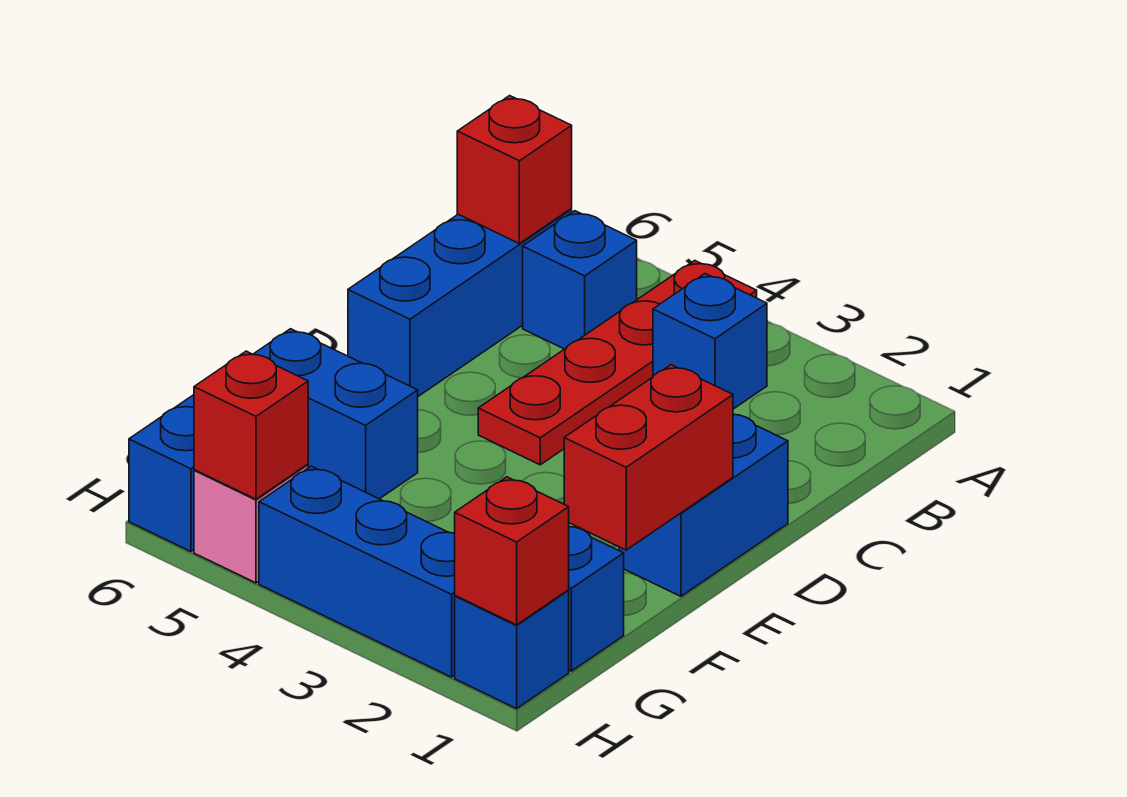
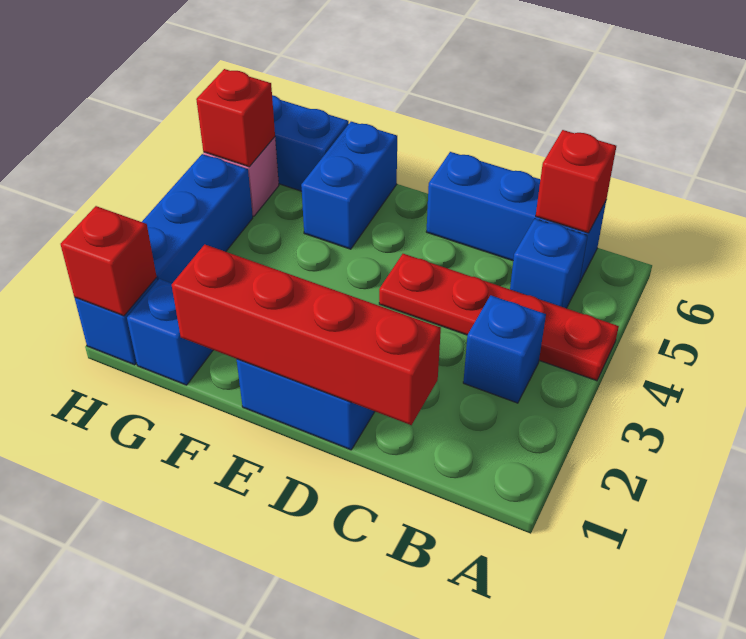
red brick E1:F1 level 2 -> red brick C1:F1 level 2

